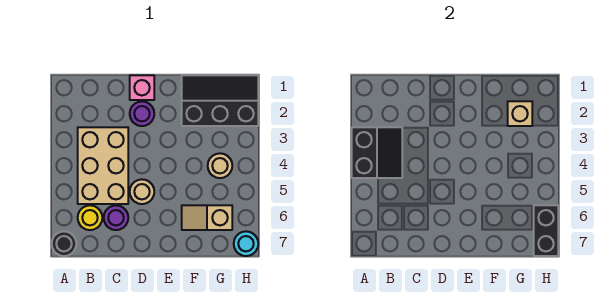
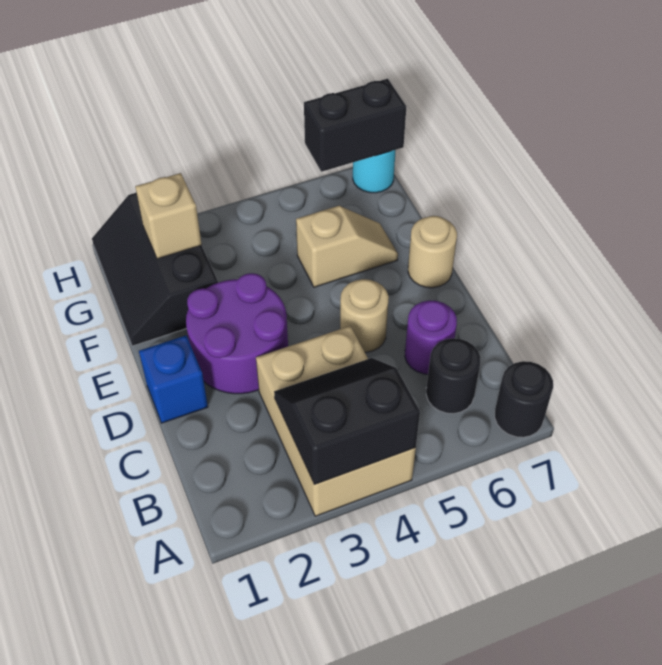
tan brick B3:C5 level 1 -> tan brick A3:C4 level 1
yellow round brick B6 level 1 -> black round brick B6 level 1
pink brick D1 level 1 -> blue brick D1 level 1
purple round brick D2 level 1 -> purple round brick D2:E3 level 1
tan slope F6:G6 level 1 top G -> tan slope F5:F6 level 1 top 5
tan round brick G4 level 1 -> tan round brick E7 level 1

